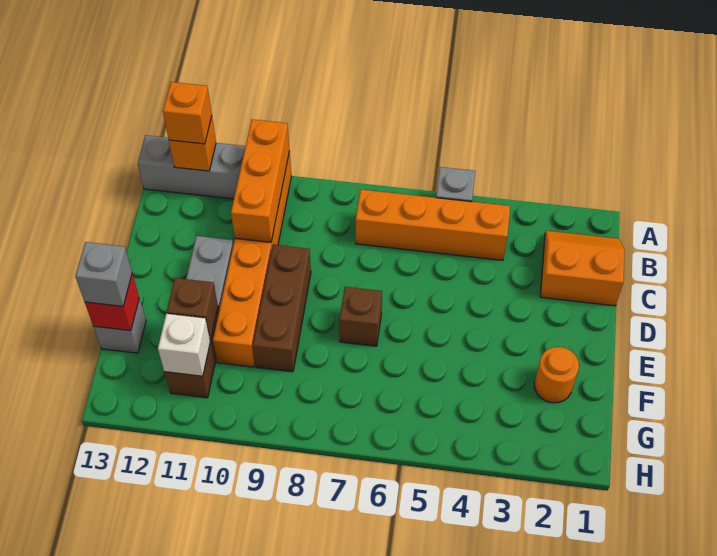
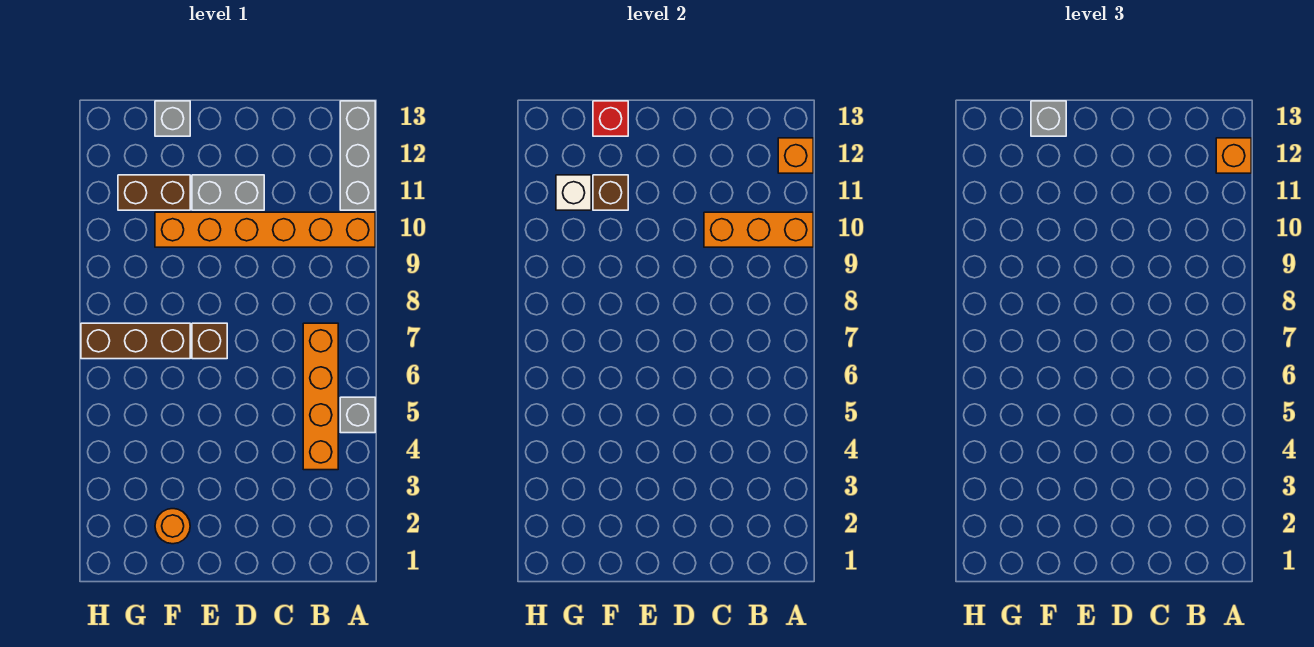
orange slope B1:C2 level 1 top C -> none
brown brick D9:F9 level 1 -> brown brick F7:H7 level 1

